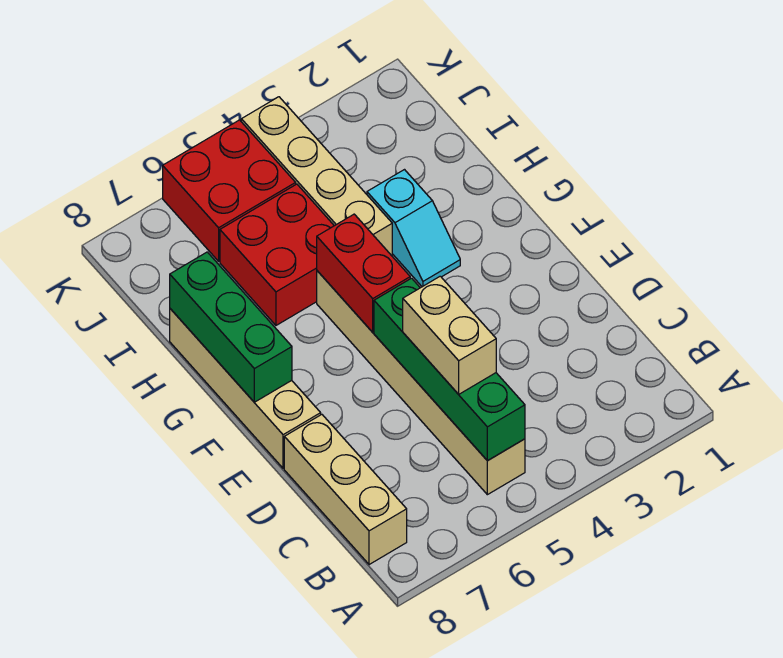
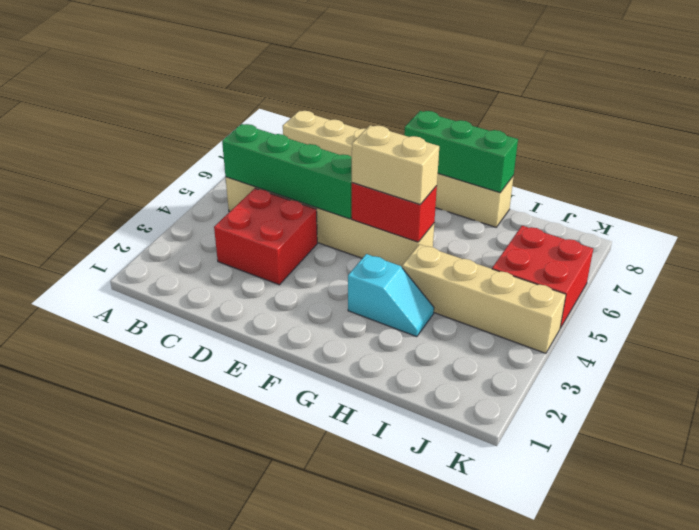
tan brick C5:D5 level 3 -> tan brick F5:G5 level 3
cyan slope G3:H3 level 1 top H -> cyan slope G3:H3 level 1 top G
red brick H5:I6 level 1 -> red brick C3:D4 level 1

